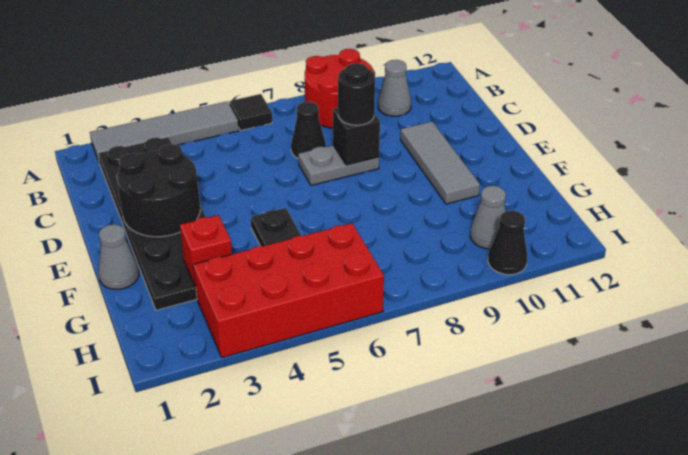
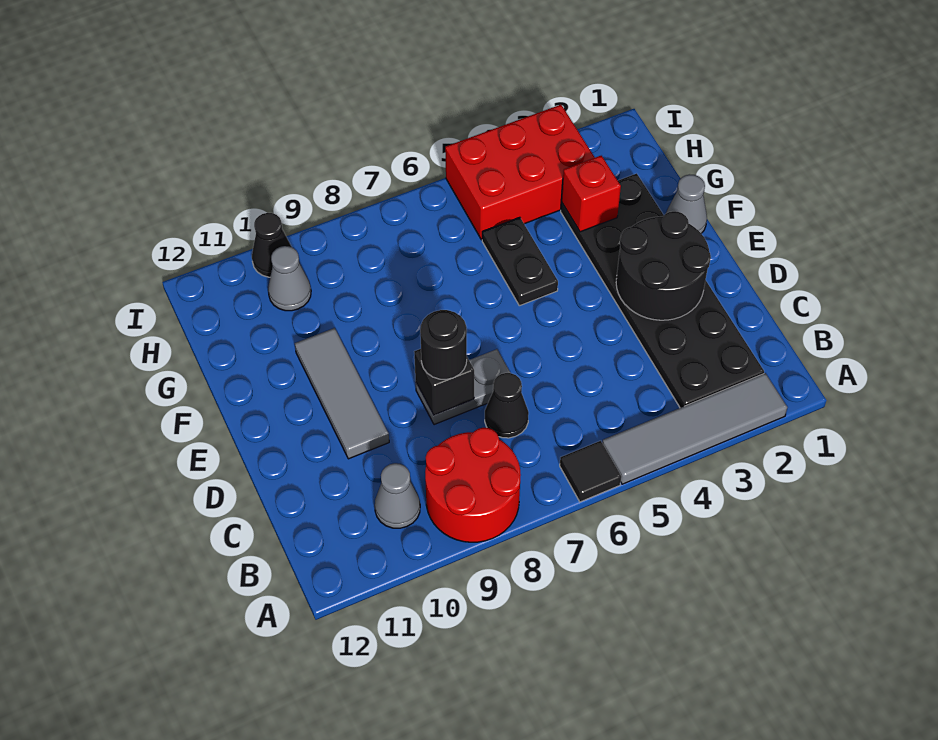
red brick H3:I6 level 1 -> red brick H3:I5 level 1

